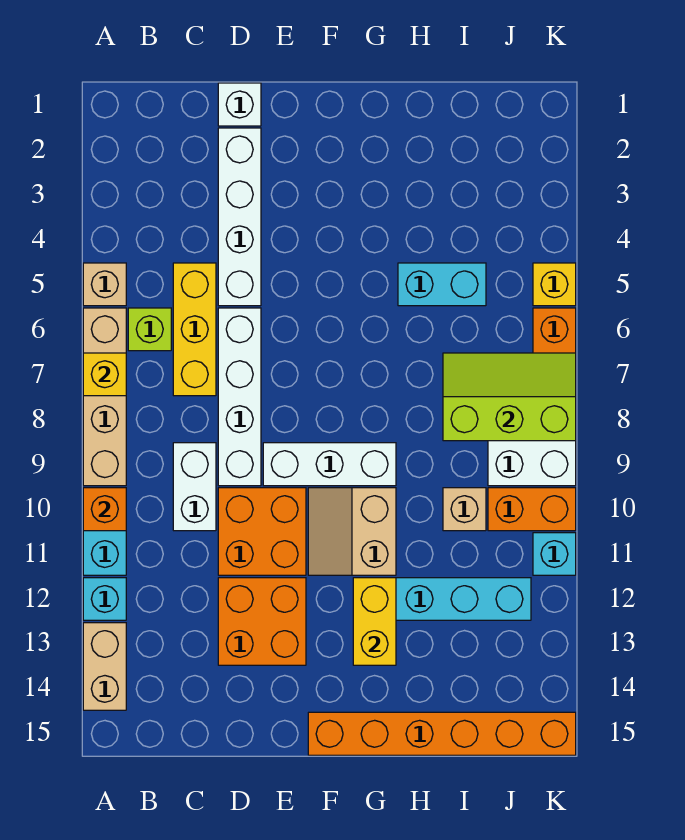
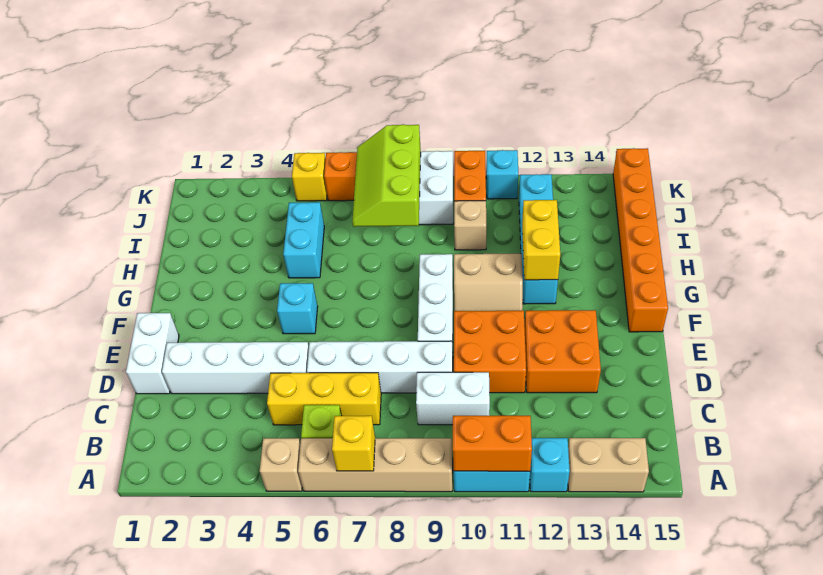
orange brick A10 level 2 -> orange brick A10:A11 level 2
white brick D1 level 1 -> white brick D1:E1 level 1
none -> cyan brick F5 level 1
yellow brick G12:G13 level 2 -> yellow brick G12:H12 level 2

